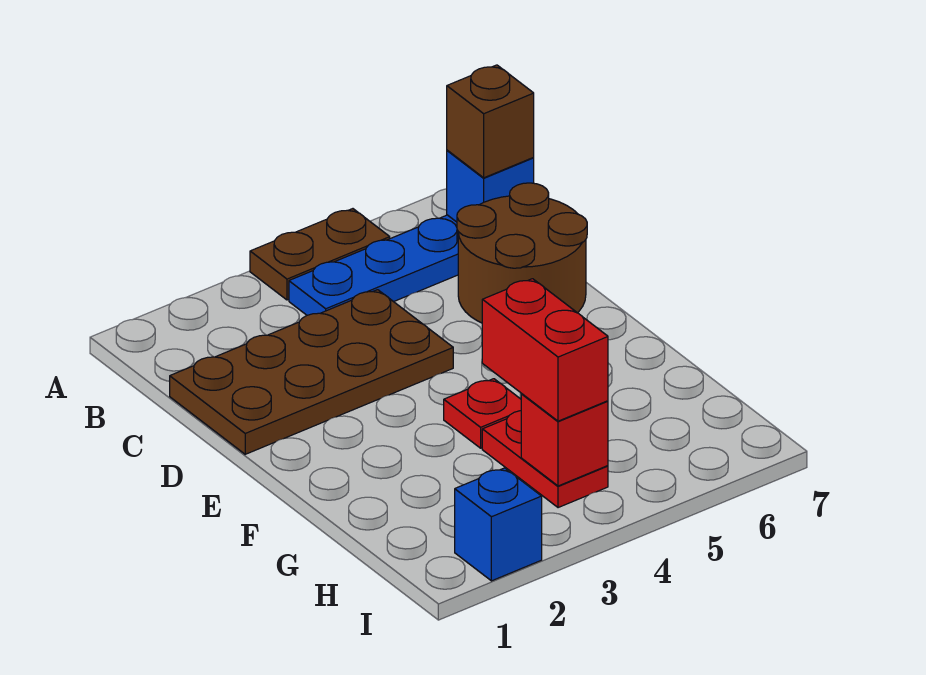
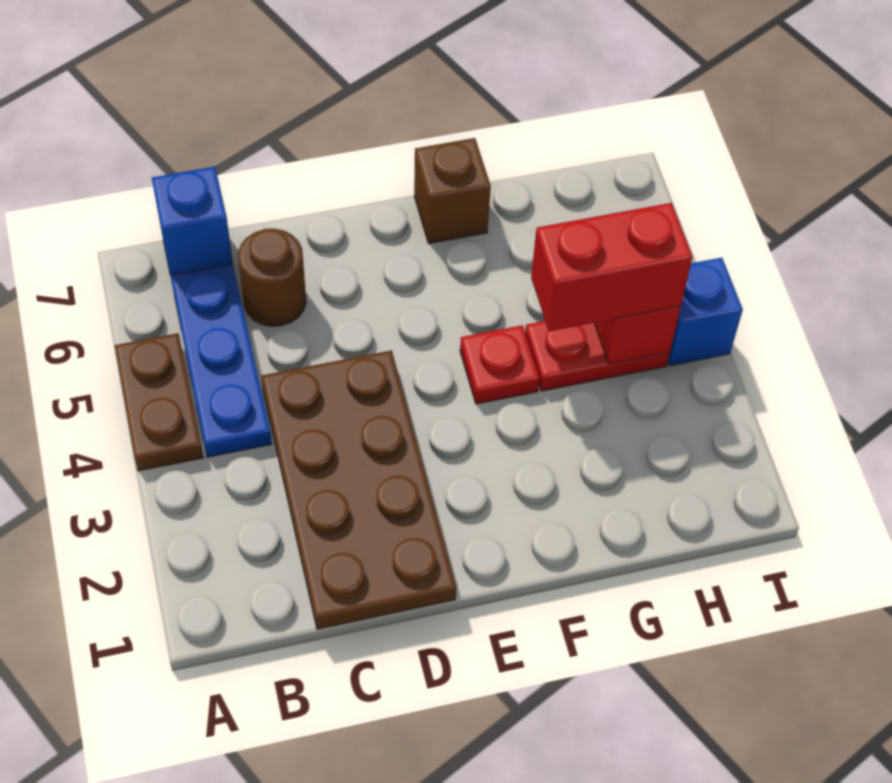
brown brick B7 level 3 -> brown brick F7 level 1
brown round brick C6:D7 level 1 -> brown round brick C6 level 1
blue brick I2 level 1 -> blue brick I4 level 1

